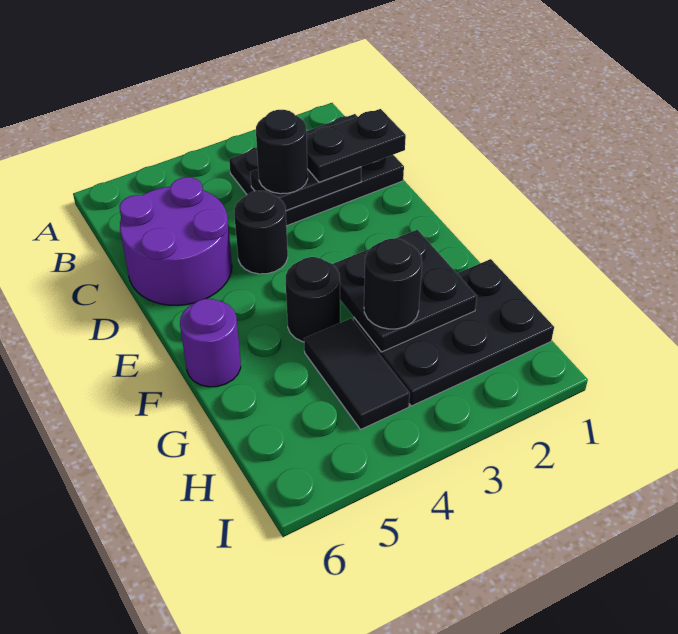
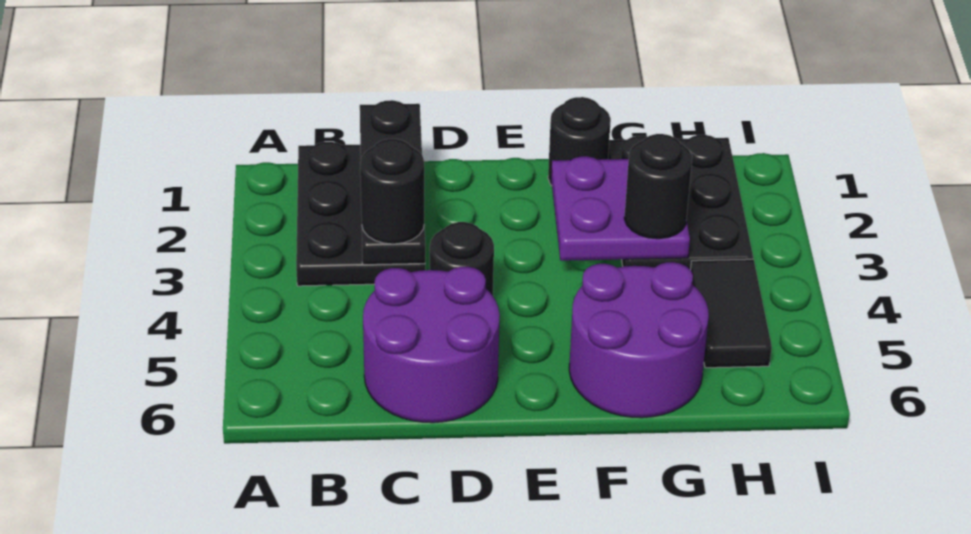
black plate F2:G3 level 2 -> purple plate F2:G3 level 2
black round brick F4 level 1 -> black round brick F1 level 1
purple round brick F6 level 1 -> purple round brick F5:G6 level 1
black tile G4:H4 level 1 -> black tile H4:H5 level 1

